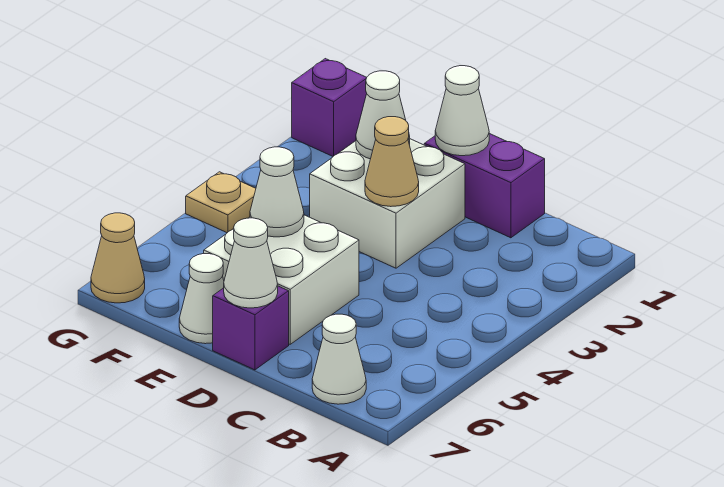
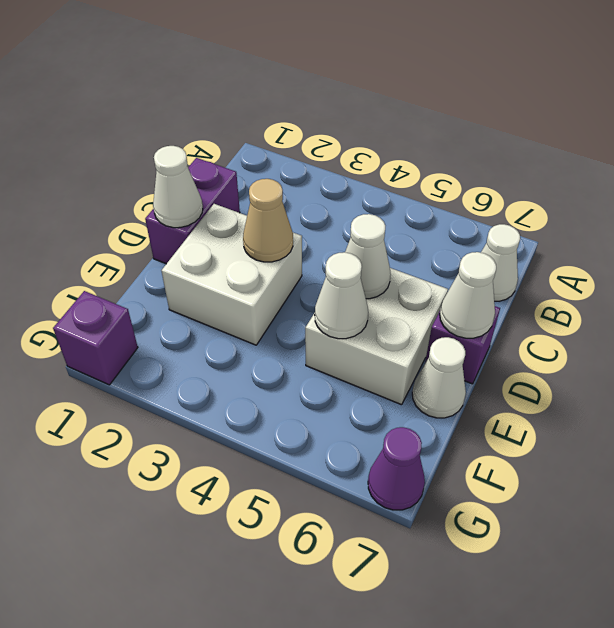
white cone E2 level 2 -> white cone D5 level 2
tan plate G4 level 1 -> none
tan cone G7 level 1 -> purple cone G7 level 1

